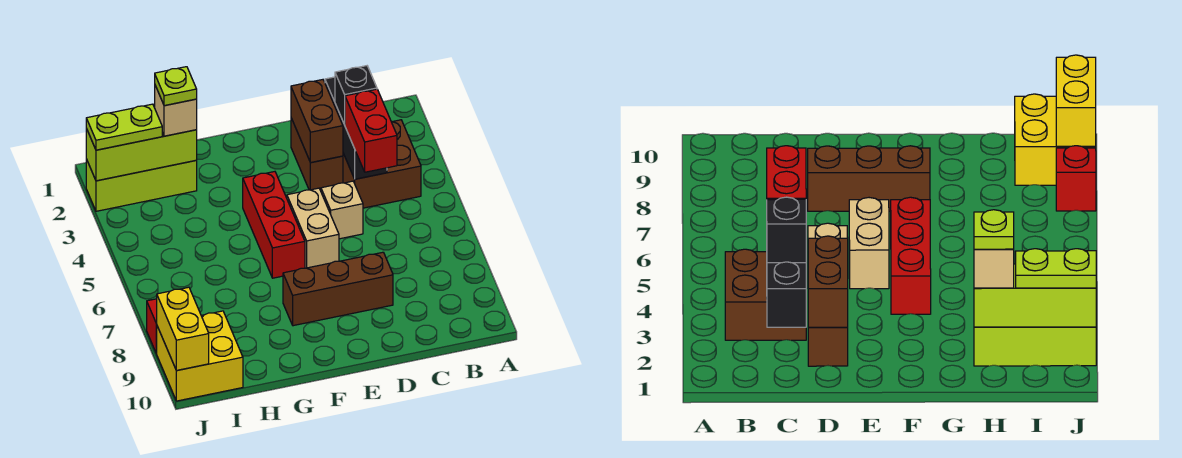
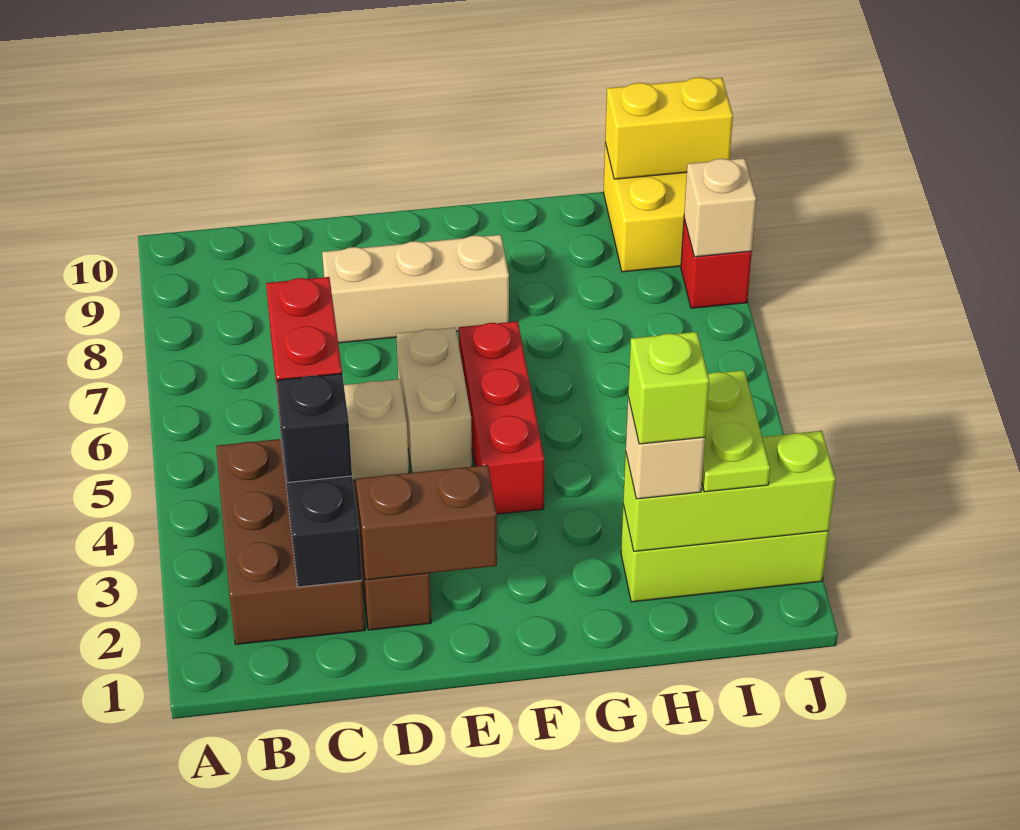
brown brick B3:C4 level 1 -> brown brick B2:C4 level 1
brown brick D2:D3 level 2 -> brown brick D2:E2 level 2
brown brick D8:F8 level 1 -> tan brick D8:F8 level 1
lime plate H2 level 4 -> lime brick H2 level 4
lime plate I2:J2 level 3 -> lime plate I2:I3 level 3
none -> tan brick J8 level 2
yellow brick J9:J10 level 2 -> yellow brick I10:J10 level 2

